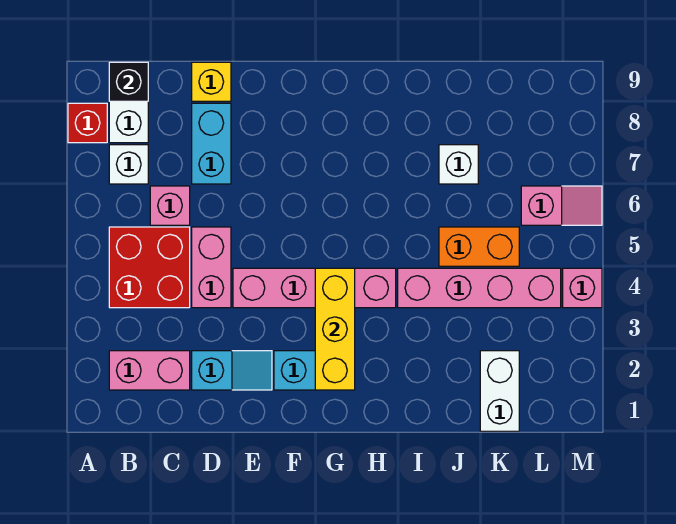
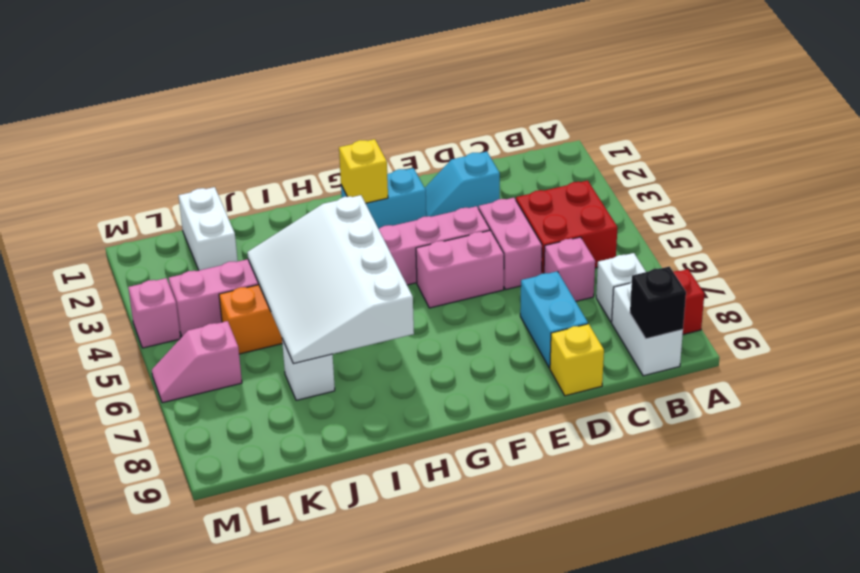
pink brick B2:C2 level 1 -> pink brick E5:F5 level 1
yellow brick G2:G4 level 2 -> yellow brick G2 level 2
none -> white slope H4:J7 level 2 top H

